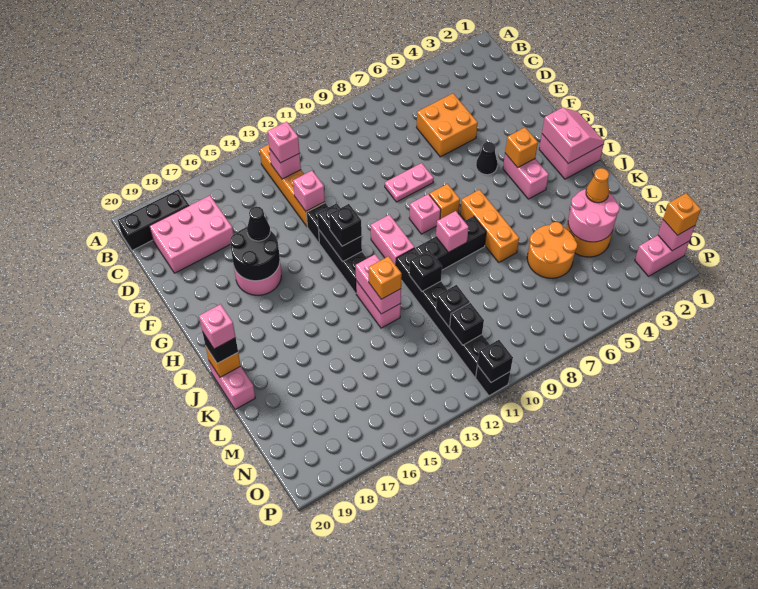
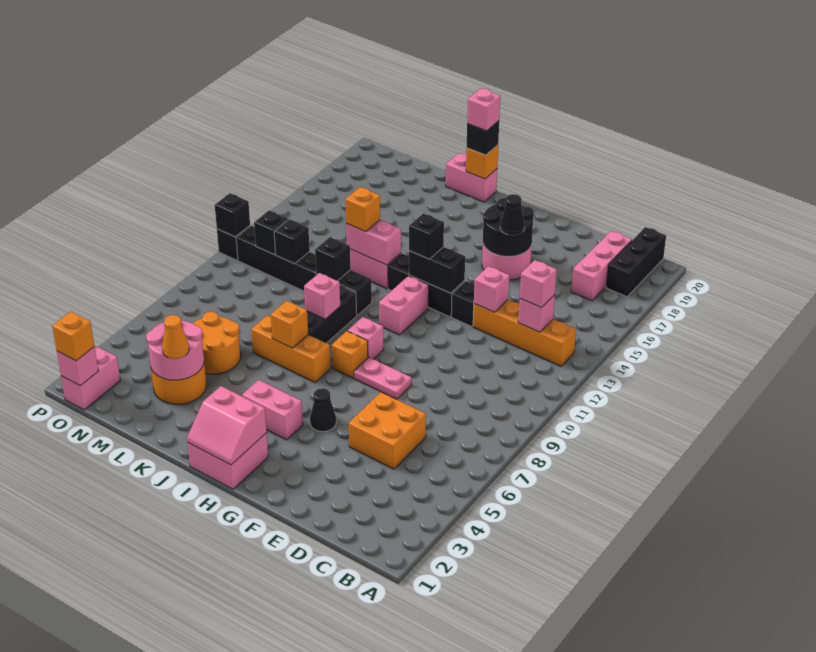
pink brick C17:D19 level 1 -> pink brick C17:C19 level 1
pink plate F8:F9 level 1 -> pink plate F8:G8 level 1
orange brick H4 level 2 -> orange brick J7 level 2
pink brick H11:I11 level 1 -> pink brick H11:H12 level 1

